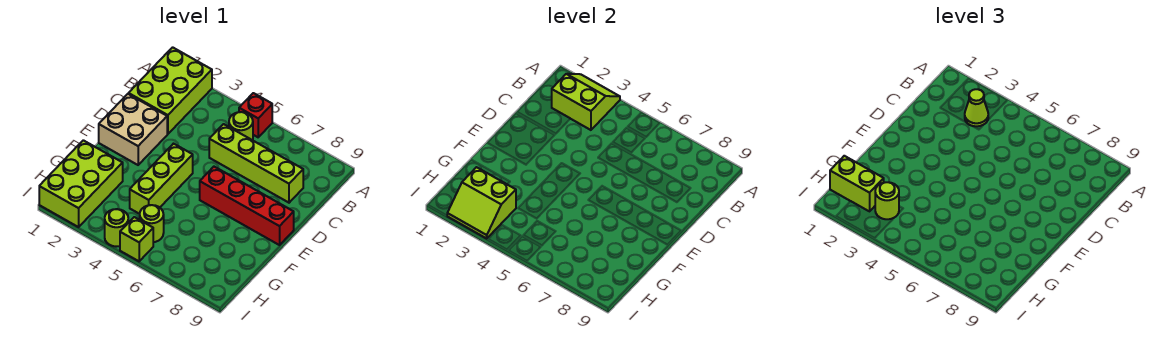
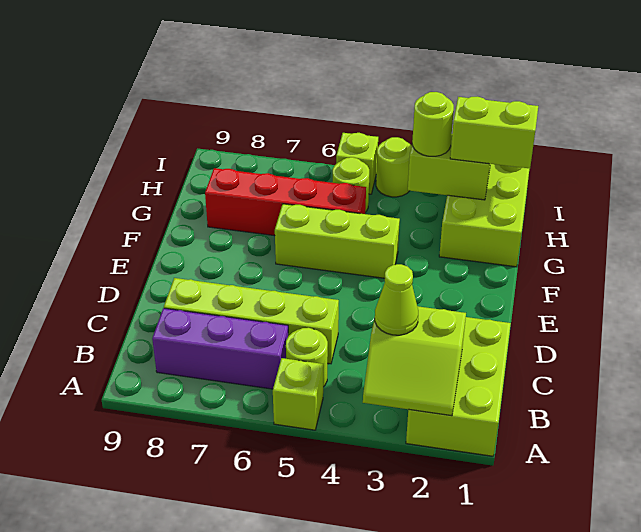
red brick A5 level 1 -> lime brick A5 level 1
none -> purple brick B6:B8 level 1
tan brick D1:E2 level 1 -> none
lime brick E4:G4 level 1 -> lime brick F4:F6 level 1
red brick E6:E9 level 1 -> red brick G5:G8 level 1

